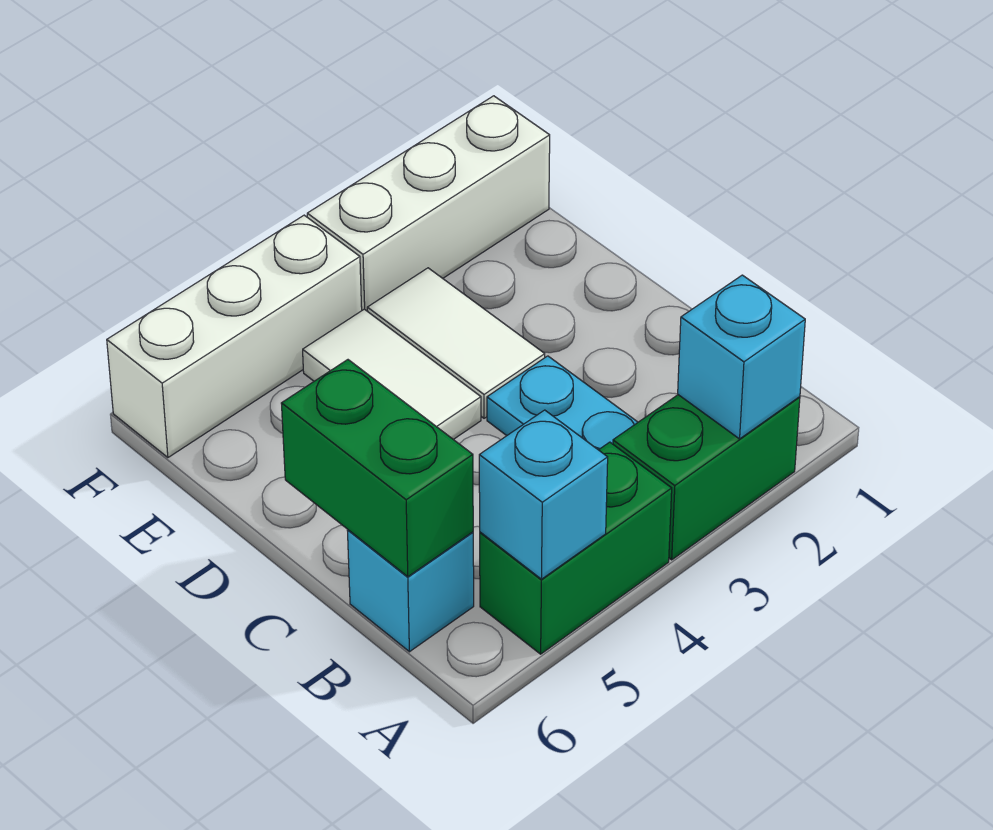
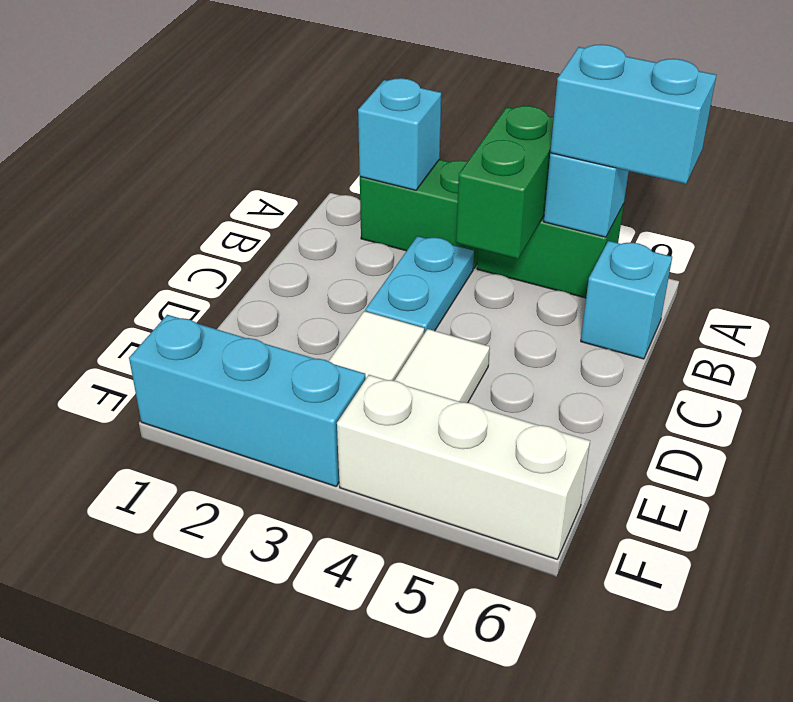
none -> cyan brick A5:A6 level 3
green brick B6:C6 level 2 -> green brick A4:B4 level 2
white brick F1:F3 level 1 -> cyan brick F1:F3 level 1

